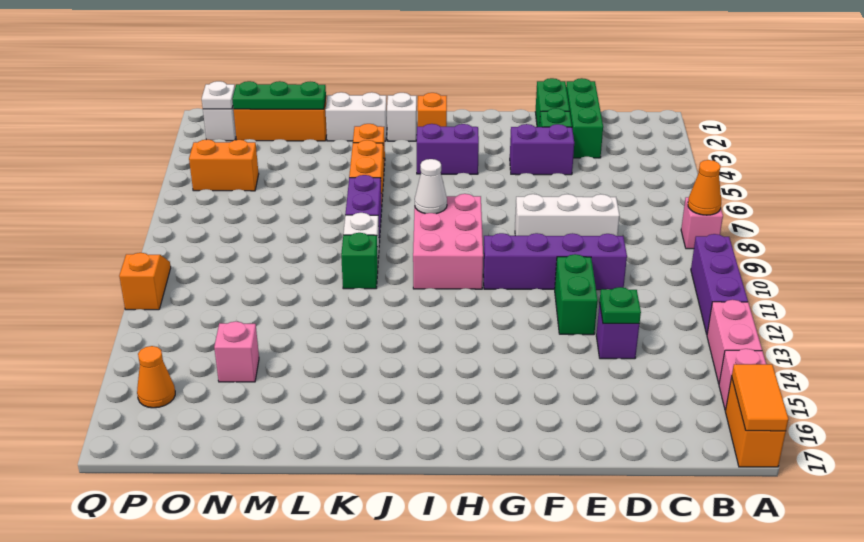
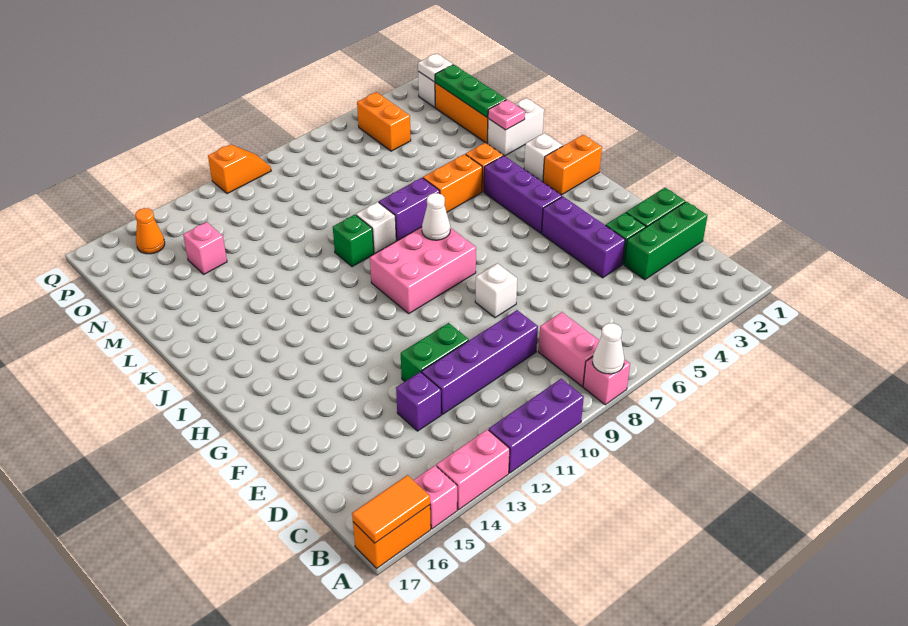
orange cone A8 level 2 -> white cone A8 level 2
none -> pink brick B8:C8 level 1
white brick D8:F8 level 1 -> white brick F8 level 1
purple brick D10:G10 level 1 -> purple brick D9:D12 level 1
green plate D13 level 2 -> none
purple brick E4:F4 level 1 -> purple brick E4:G4 level 1
purple brick H4:I4 level 1 -> purple brick H4:J4 level 1
orange brick I2 level 1 -> orange brick I1:I2 level 1
white brick K2:L2 level 1 -> white brick L1:L2 level 1
none -> pink plate L2 level 2

